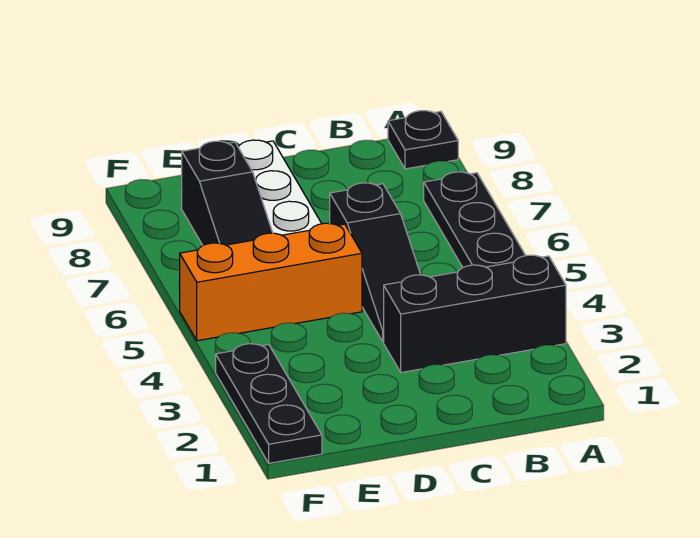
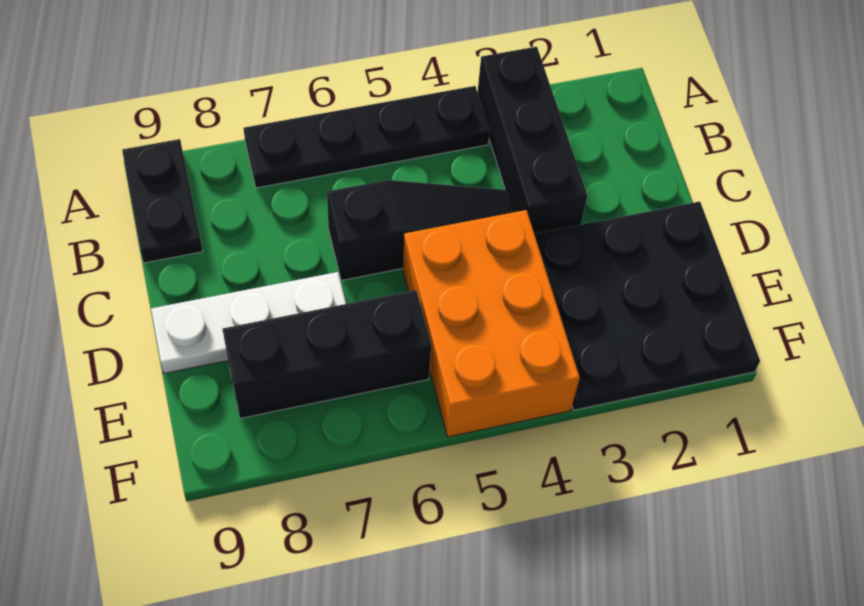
black plate A9 level 1 -> black plate A9:B9 level 1
orange brick D5:F5 level 1 -> orange brick D4:F5 level 1
black slope E6:E8 level 1 top 8 -> black brick E6:E8 level 1
black plate F1:F3 level 1 -> black plate D1:F3 level 1

